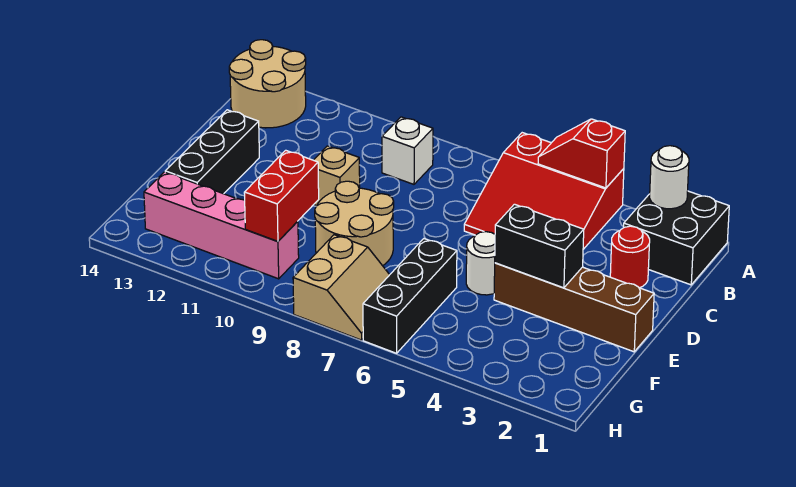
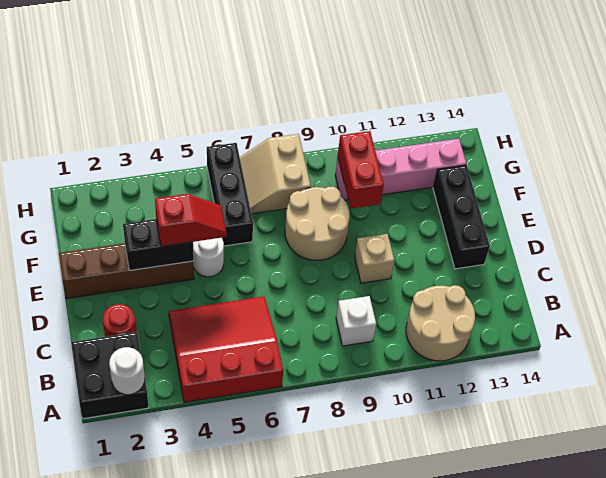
red slope A4:A5 level 2 top 4 -> red slope E4:E5 level 3 top 4
tan round brick A13:B14 level 1 -> tan round brick A11:B12 level 1

